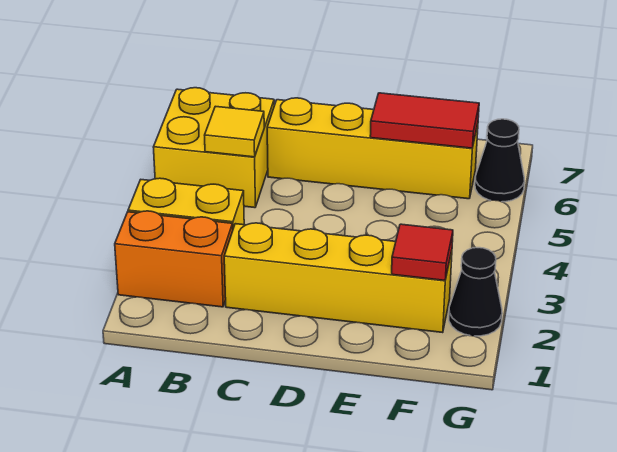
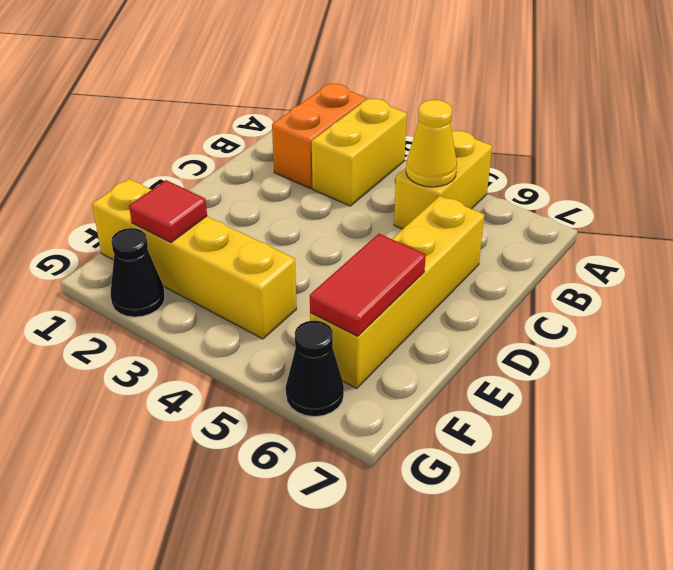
yellow brick A5:B6 level 1 -> yellow brick A5:B5 level 1
yellow tile B5 level 2 -> yellow cone B5 level 2
yellow brick C2:F2 level 1 -> yellow brick F1:F4 level 1

